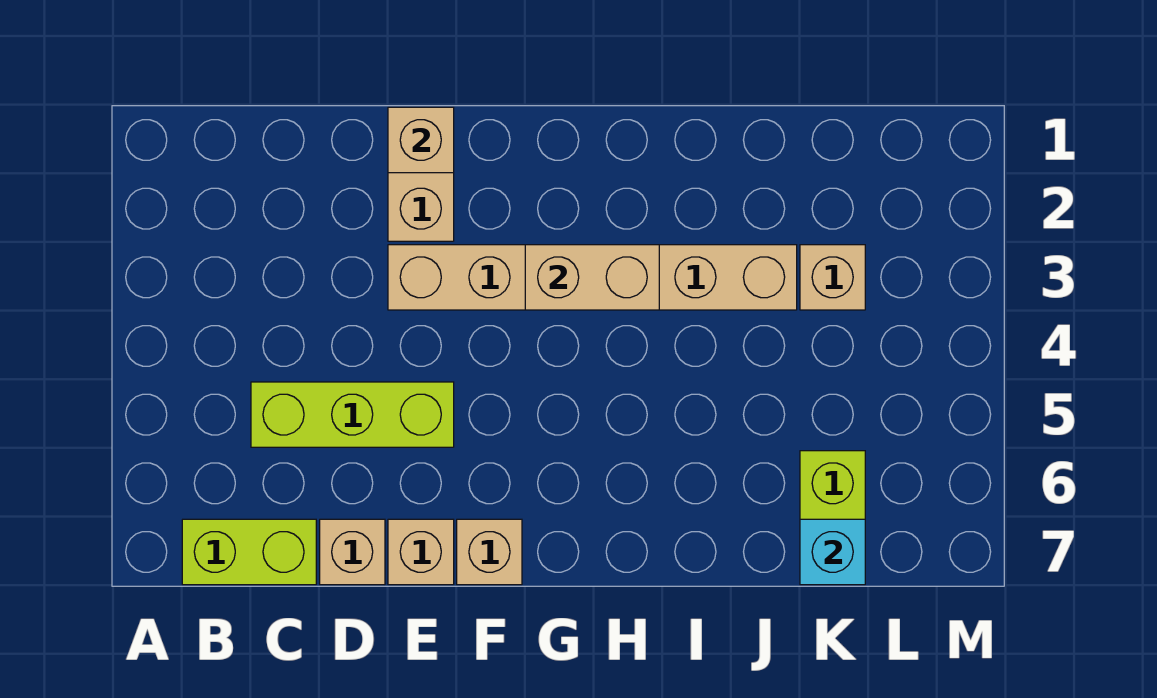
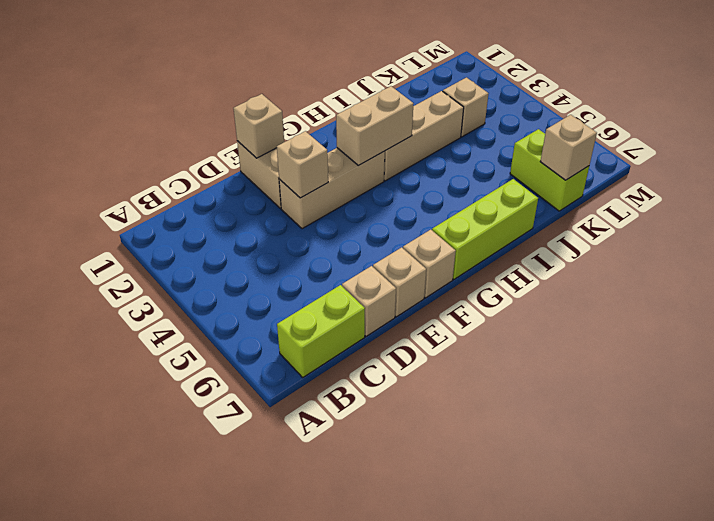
lime brick C5:E5 level 1 -> lime brick G7:I7 level 1
none -> tan brick E3 level 2
cyan brick K7 level 2 -> tan brick K7 level 2

